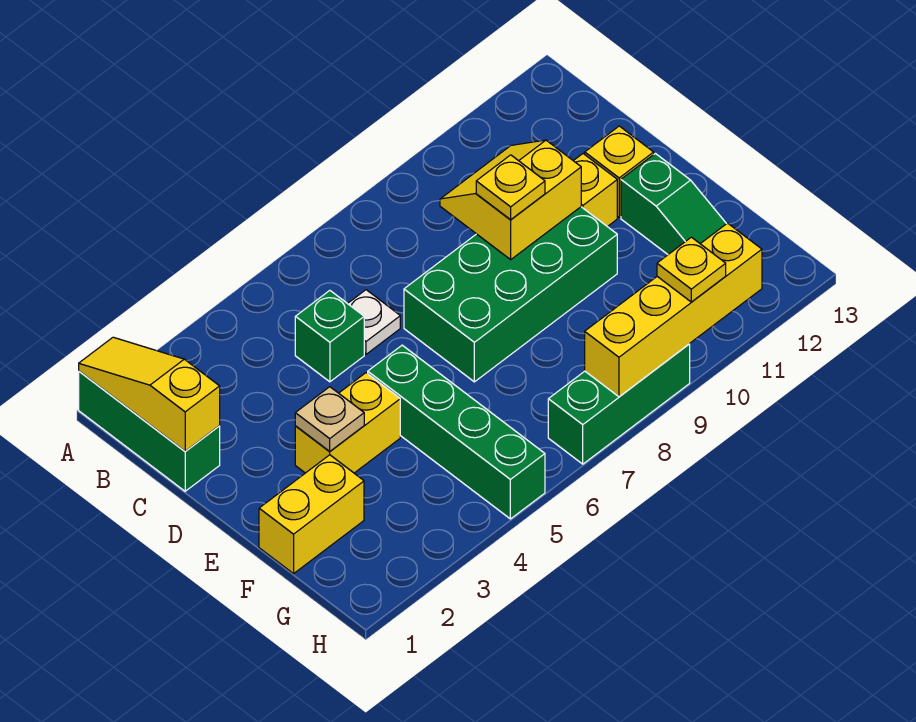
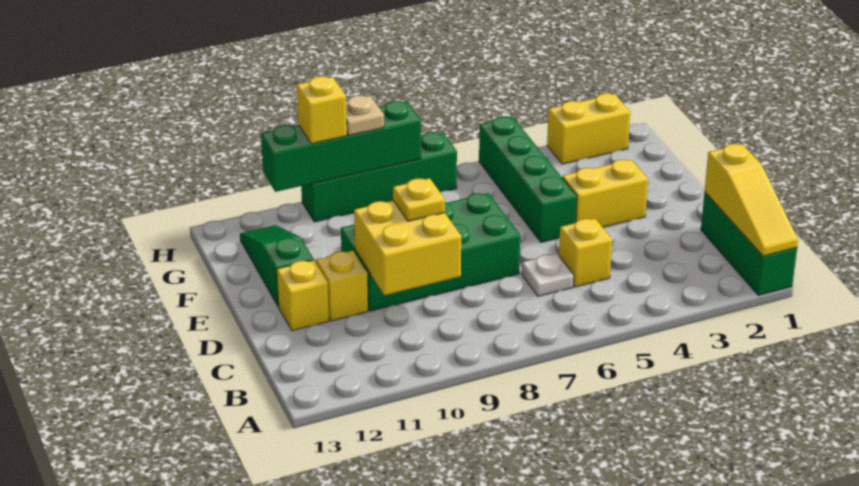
green brick C5 level 1 -> yellow brick C5 level 1
yellow slope C9:D10 level 2 top D -> yellow brick C9:D10 level 2
tan plate E3 level 2 -> tan plate H9 level 3
yellow brick F1:F2 level 1 -> yellow brick H2:H3 level 1
green brick H7:H9 level 1 -> green brick H7:H10 level 1
yellow brick H8:H11 level 2 -> green brick H8:H11 level 2
yellow plate H10 level 3 -> yellow brick H10 level 3

